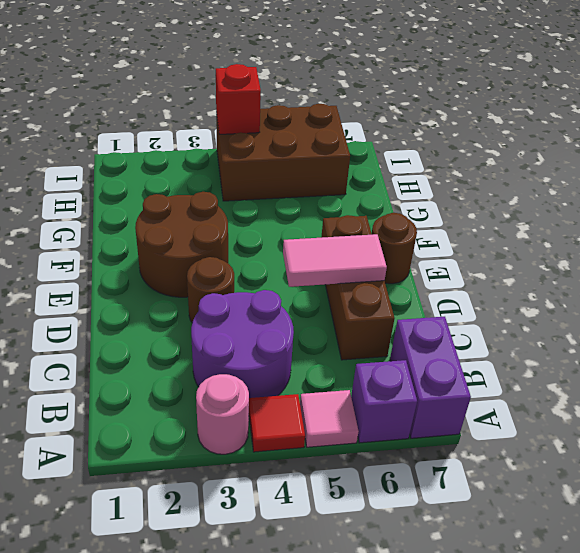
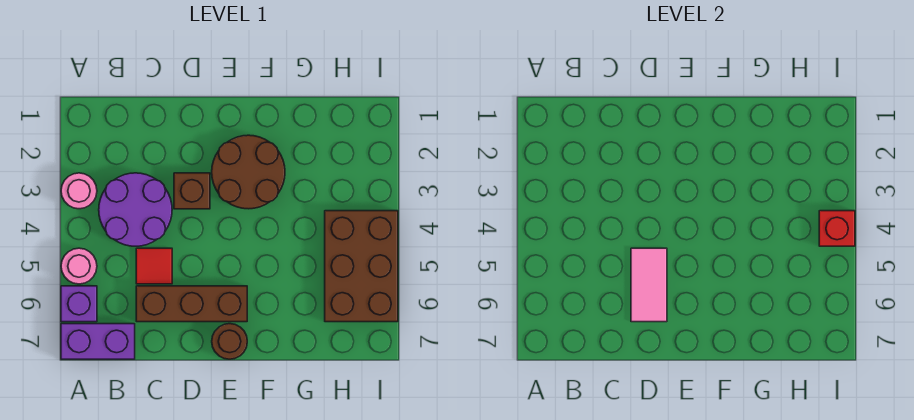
red tile A4 level 1 -> red tile C5 level 1
pink tile A5 level 1 -> pink round brick A5 level 1
brown round brick D3 level 1 -> brown brick D3 level 1

